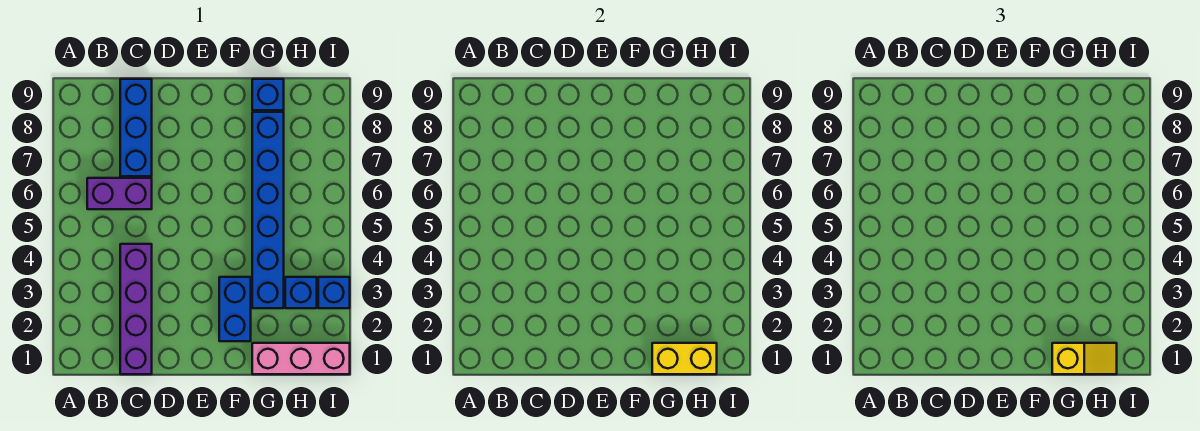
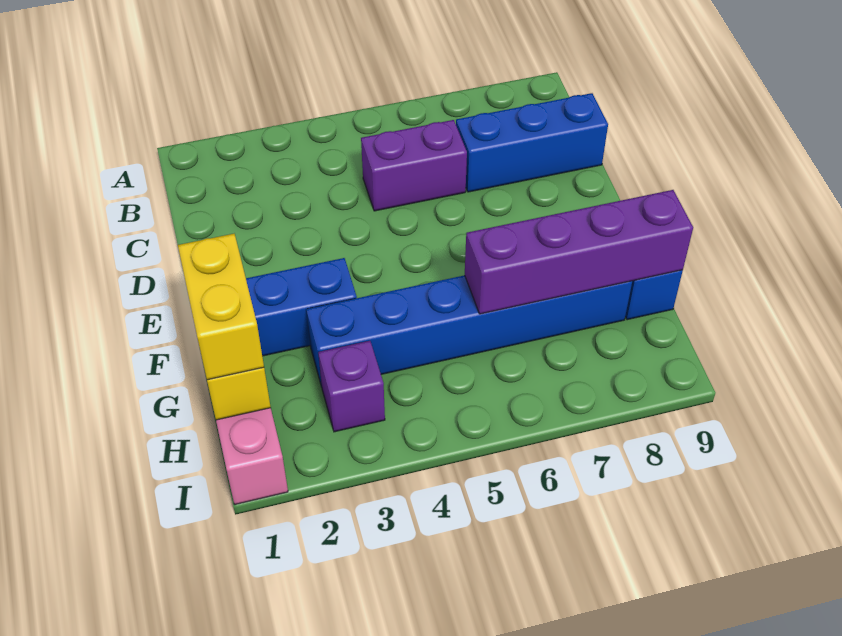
purple brick B6:C6 level 1 -> purple brick C5:C6 level 1
purple brick C1:C4 level 1 -> purple brick G6:G9 level 2
yellow slope G1:H1 level 3 top G -> yellow brick G1:H1 level 3
blue brick H3 level 1 -> purple brick H3 level 1
blue brick I3 level 1 -> none

